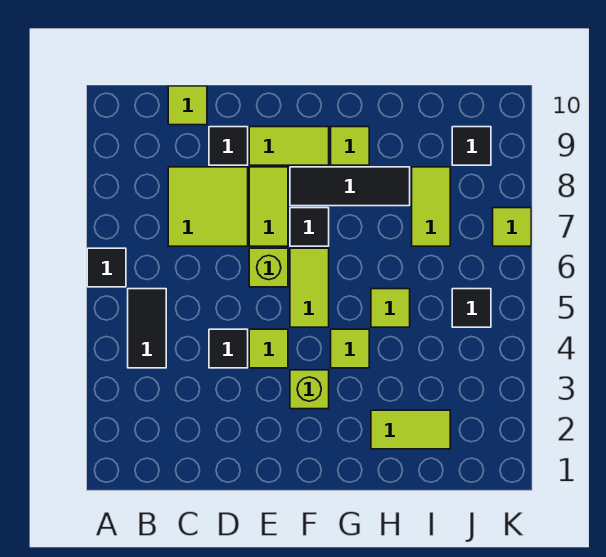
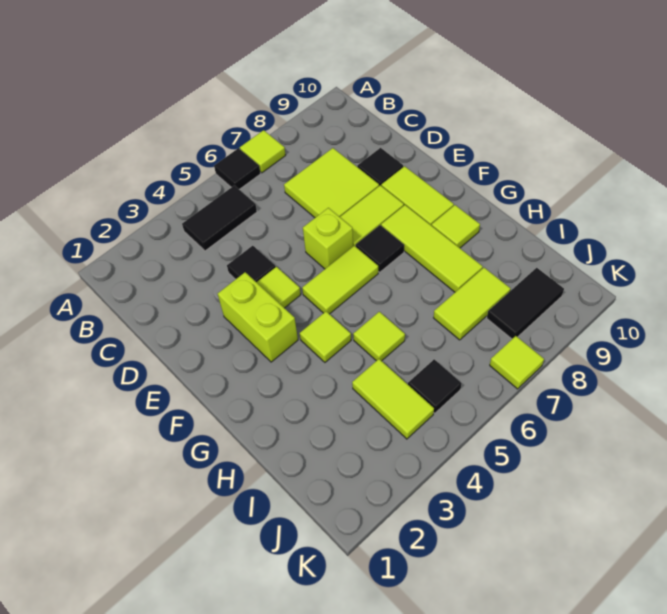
lime tile C10 level 1 -> lime tile A7 level 1
lime brick F3 level 1 -> lime brick E3:F3 level 1
black tile F8:H8 level 1 -> lime tile F8:H8 level 1
lime tile H2:I2 level 1 -> lime tile I4:J4 level 1
black tile J9 level 1 -> black tile J8:J9 level 1

